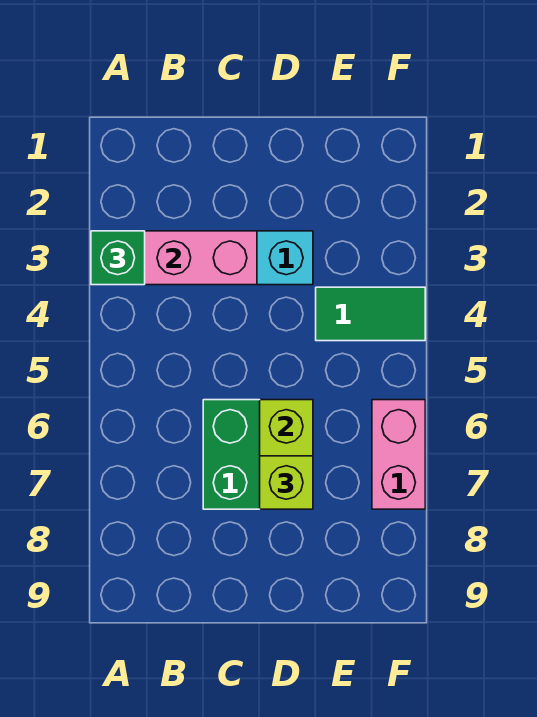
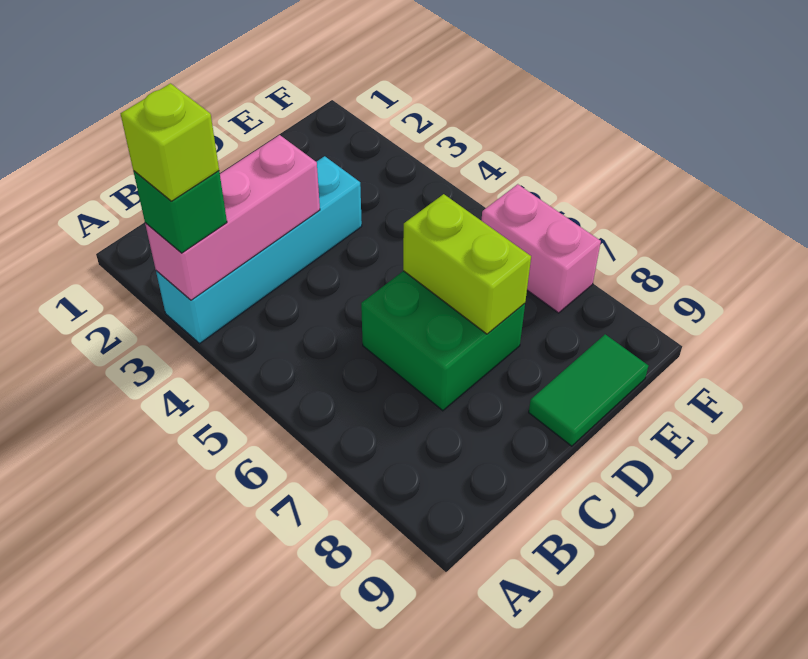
lime brick D7 level 3 -> lime brick A3 level 4
green tile E4:F4 level 1 -> green tile D9:E9 level 1

